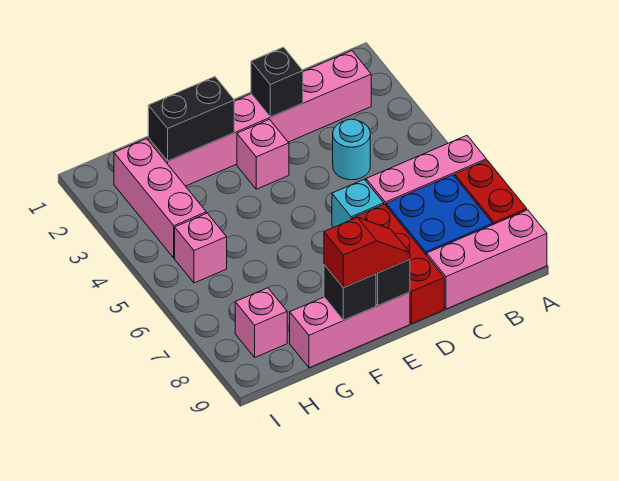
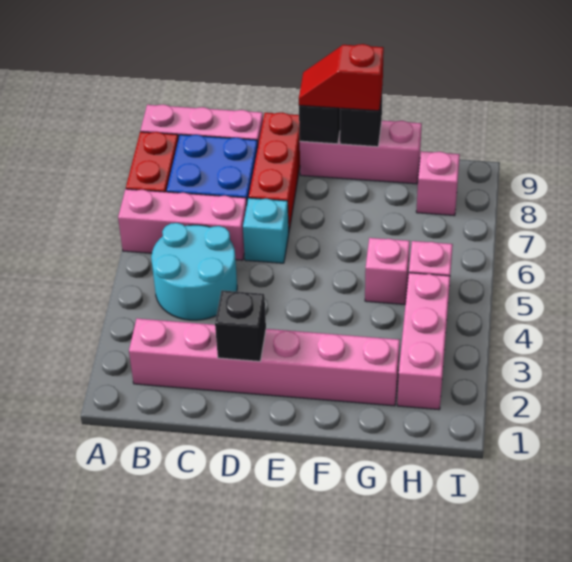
cyan round brick C4 level 1 -> cyan round brick B4:C5 level 1
pink brick E3 level 1 -> pink brick G5 level 1
black brick F2:G2 level 2 -> none

